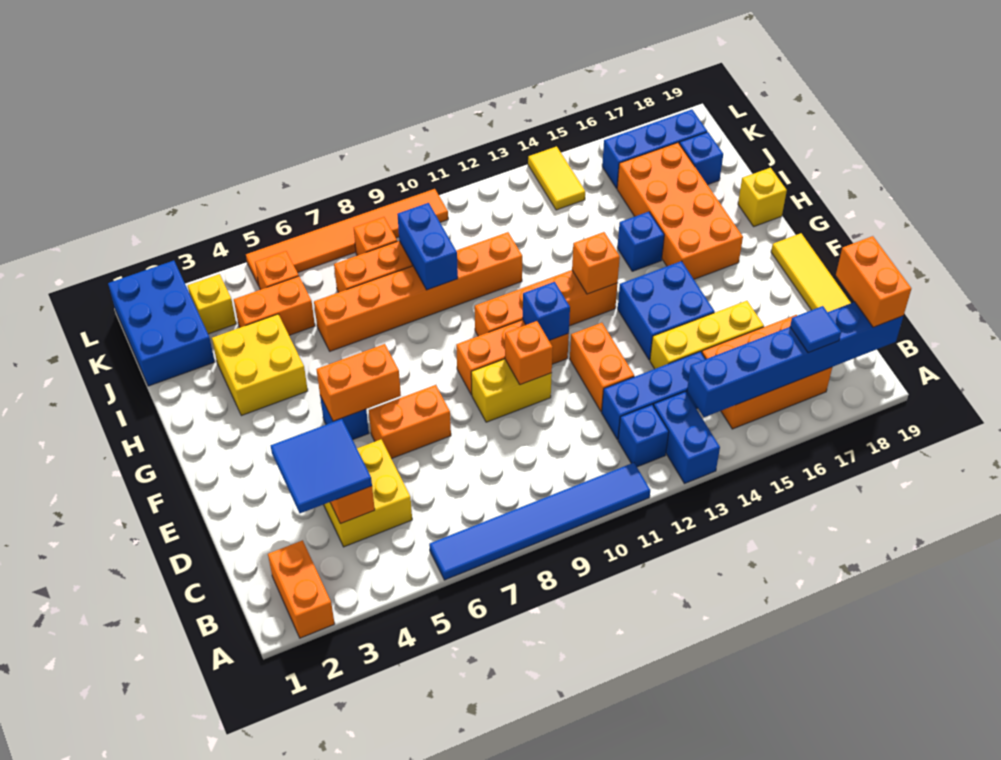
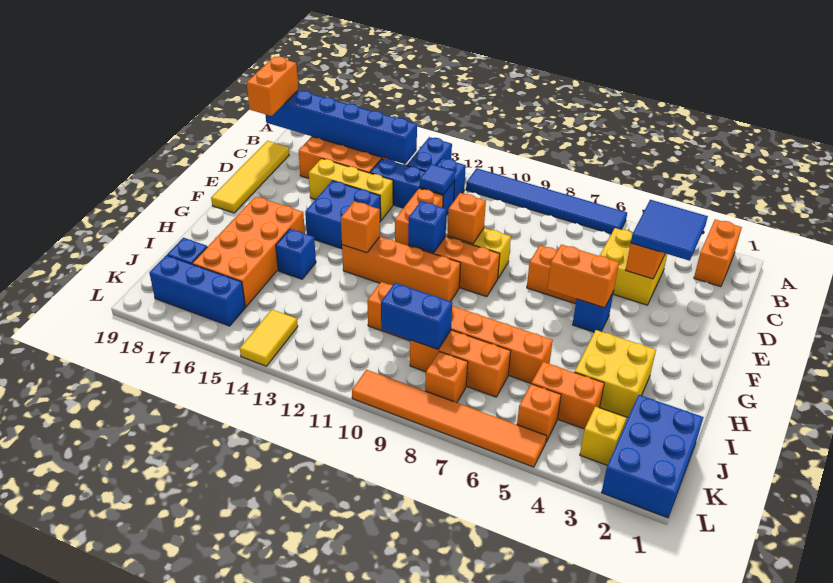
blue tile B17 level 3 -> blue tile C12 level 2
yellow brick H19 level 1 -> none
blue brick I9:J9 level 2 -> blue brick J9:J10 level 2

